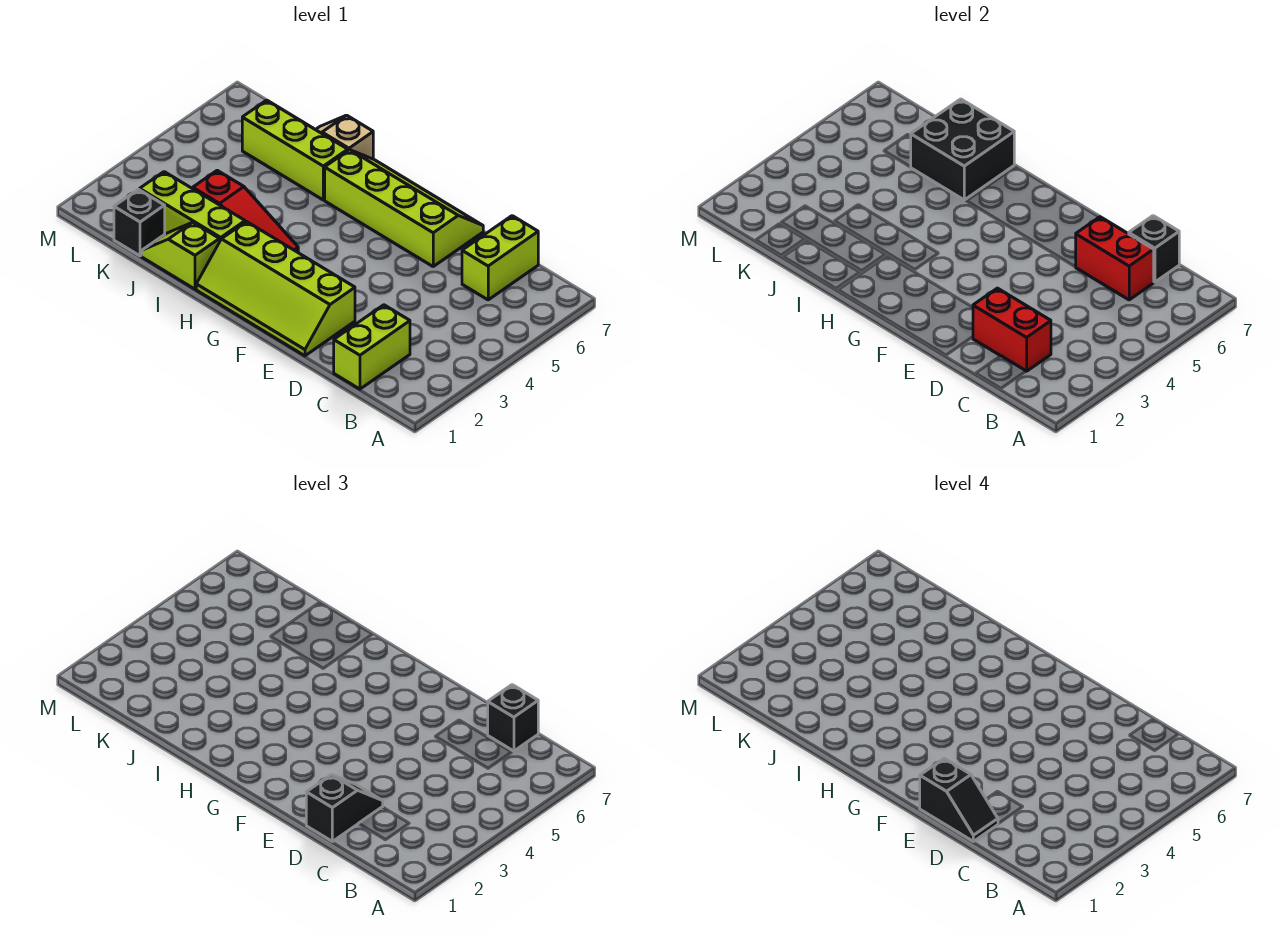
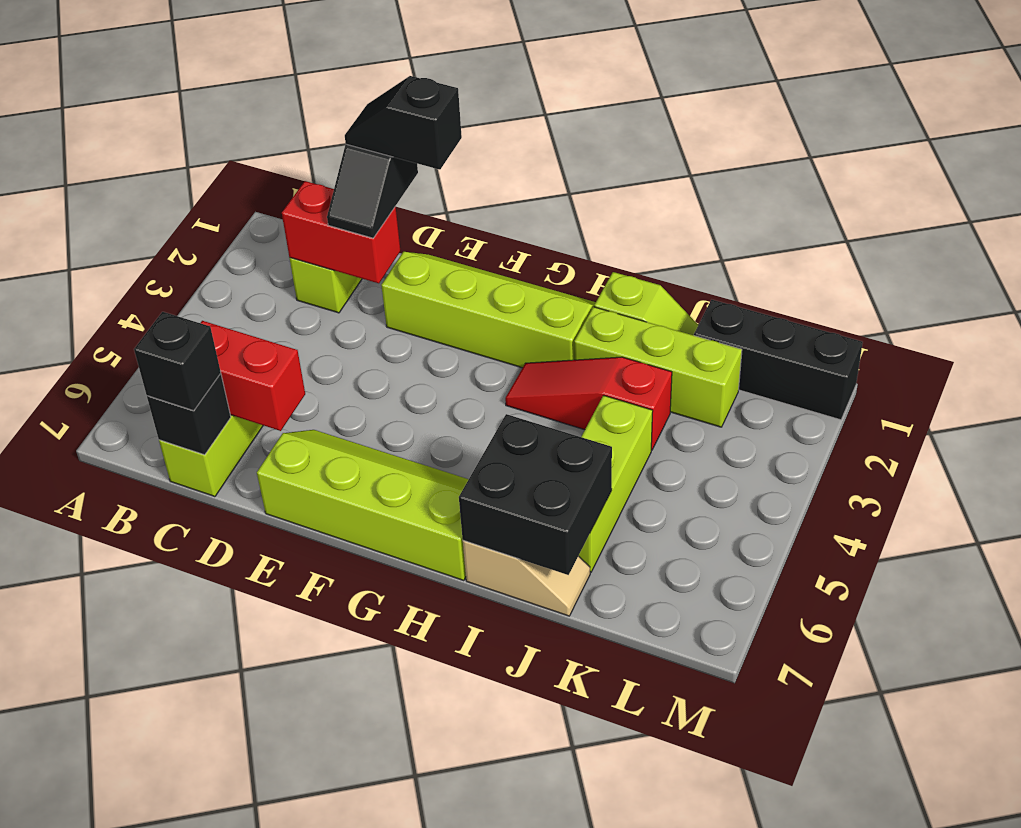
lime slope E6:H7 level 1 top 6 -> lime slope E6:H7 level 1 top 7
lime brick I6:K6 level 1 -> lime brick J4:J6 level 1
black brick K1 level 1 -> black brick K1:M1 level 1

